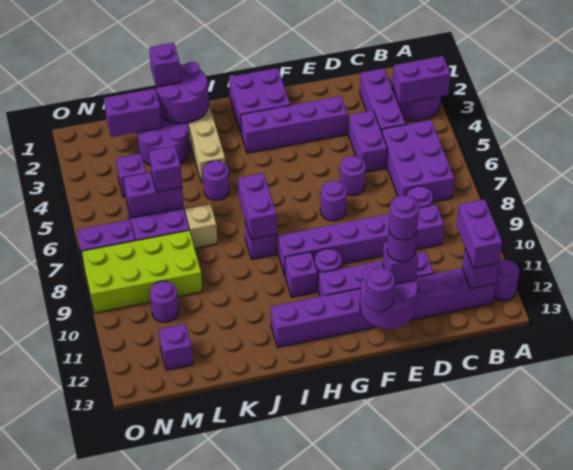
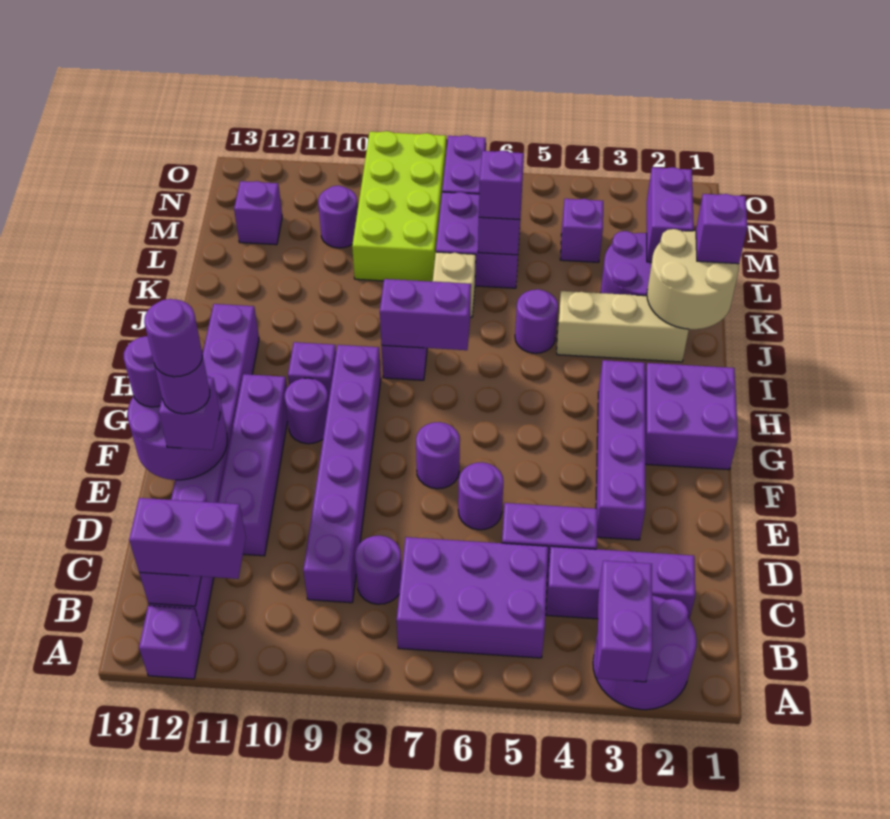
purple round brick A12 level 1 -> purple brick A12 level 1
purple round brick J1:K2 level 2 -> tan round brick J1:K2 level 2

